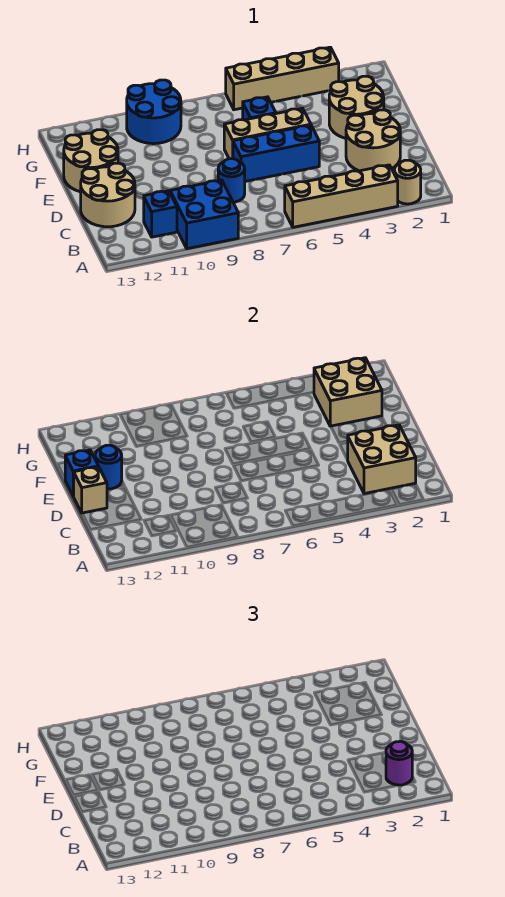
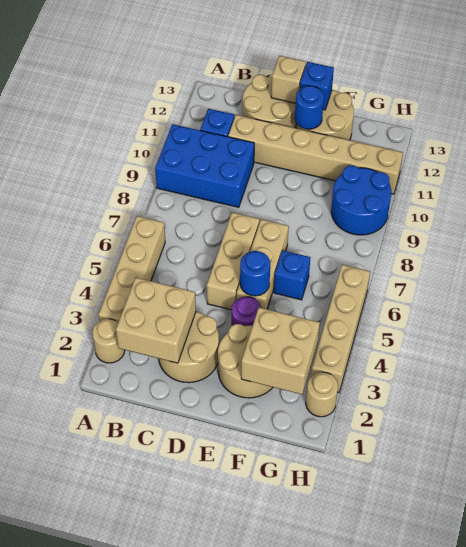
blue brick A9:B10 level 1 -> blue brick A9:C10 level 1
purple round brick B2 level 3 -> purple round brick E4 level 1
blue round brick C8 level 1 -> blue round brick E5 level 2
none -> tan brick C11:H11 level 1
blue brick D5:D7 level 1 -> tan brick D5:D7 level 1
none -> tan round brick H2 level 1

